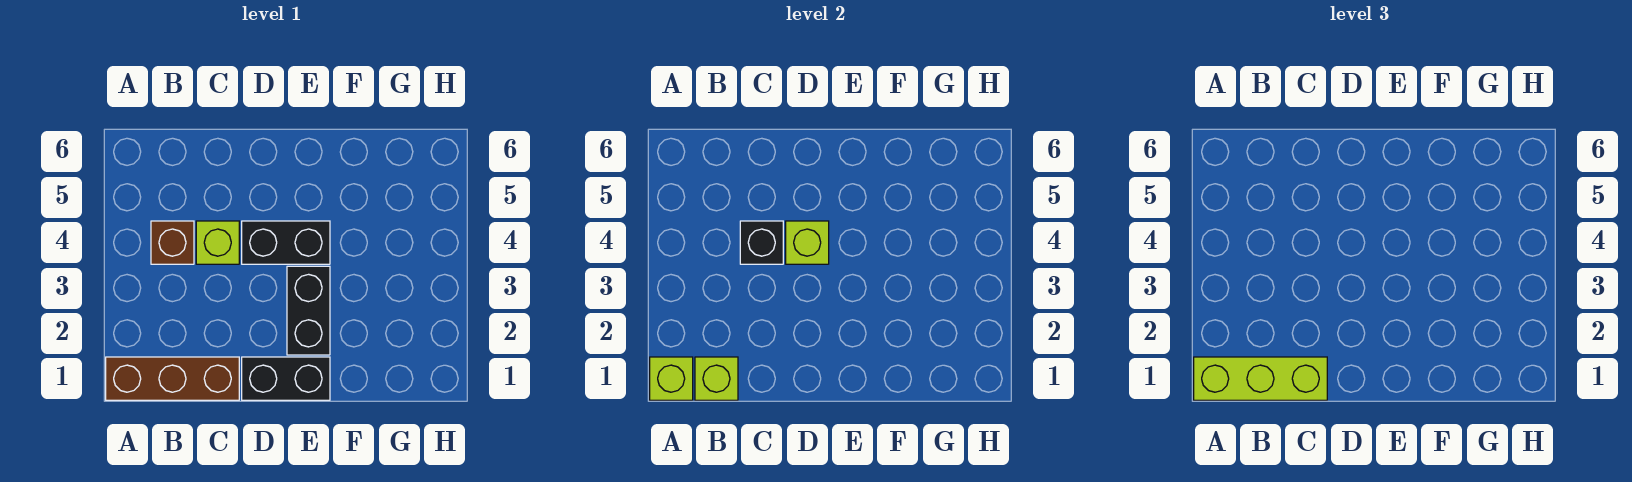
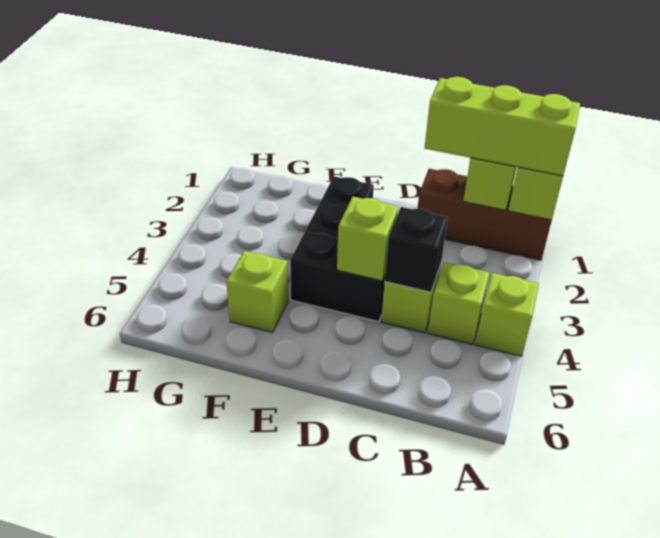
none -> lime brick A4 level 1
brown brick B4 level 1 -> lime brick B4 level 1
black brick D1:E1 level 1 -> none
none -> lime brick F5 level 1

